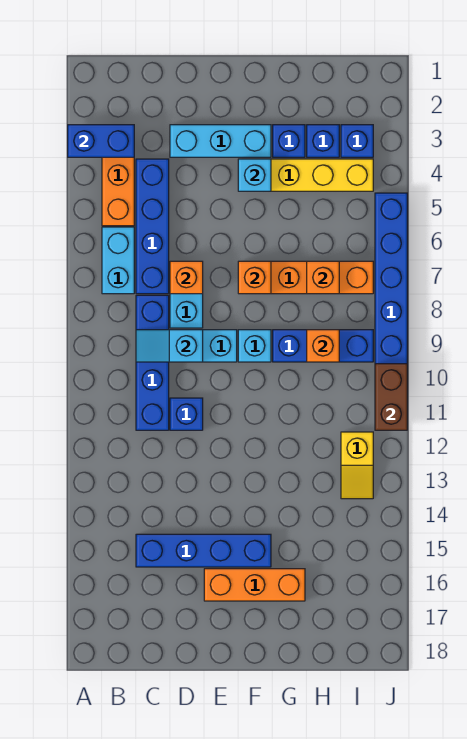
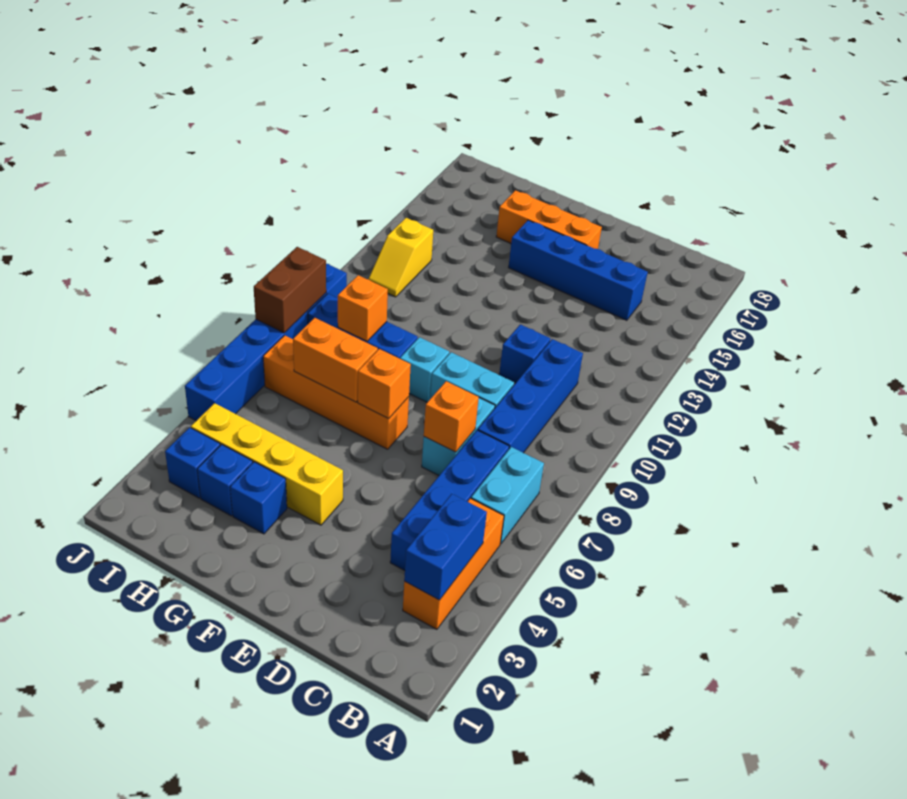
blue brick A3:B3 level 2 -> blue brick B3:B4 level 2
cyan slope C9:D9 level 2 top D -> none
cyan brick D3:F3 level 1 -> none
cyan brick F4 level 2 -> none
orange brick H7 level 2 -> orange brick G7:H7 level 2
yellow slope I12:I13 level 1 top 12 -> yellow slope I12:I13 level 1 top 13
brown brick J10:J11 level 2 -> brown brick J8:J9 level 2

